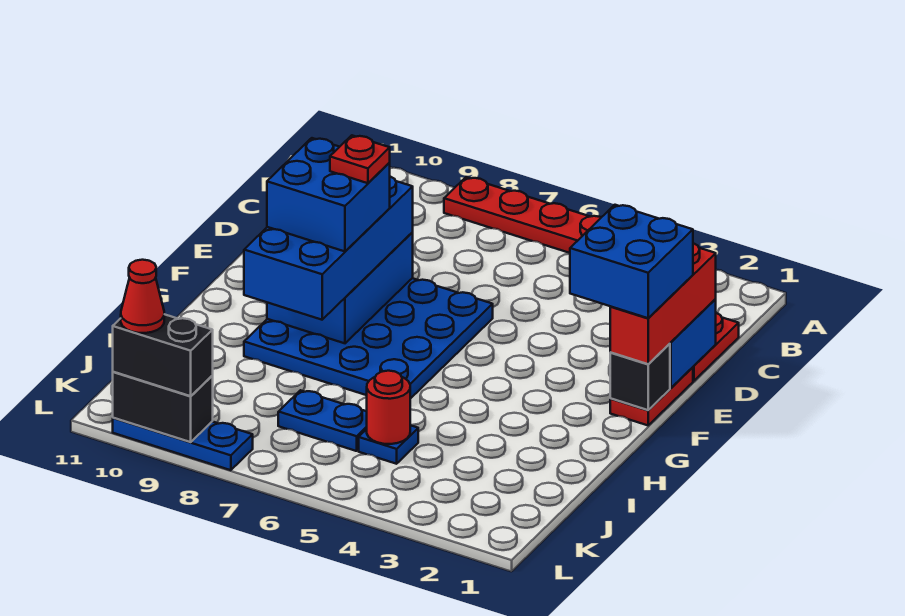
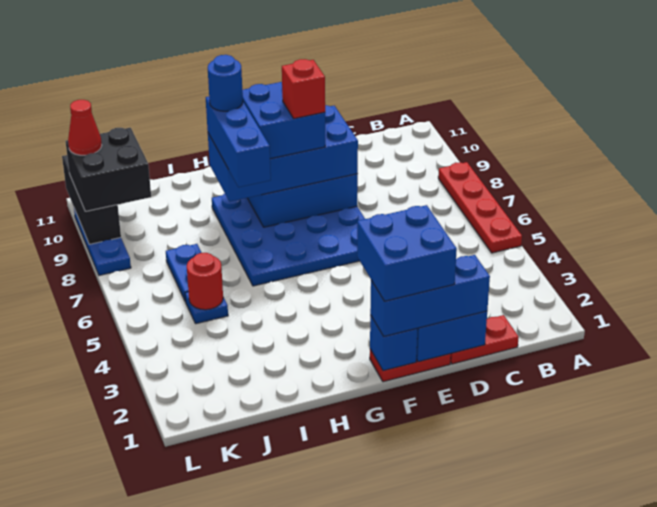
red brick D1:F1 level 3 -> blue brick D1:F1 level 3
black brick F1 level 2 -> blue brick F1 level 2
red plate F8 level 5 -> red brick F8 level 5
none -> blue brick H7:H9 level 4
none -> blue round brick H9 level 5
black brick L9:L10 level 2 -> black brick L9:L11 level 2
black brick L9:L10 level 3 -> black brick K9:L10 level 3

